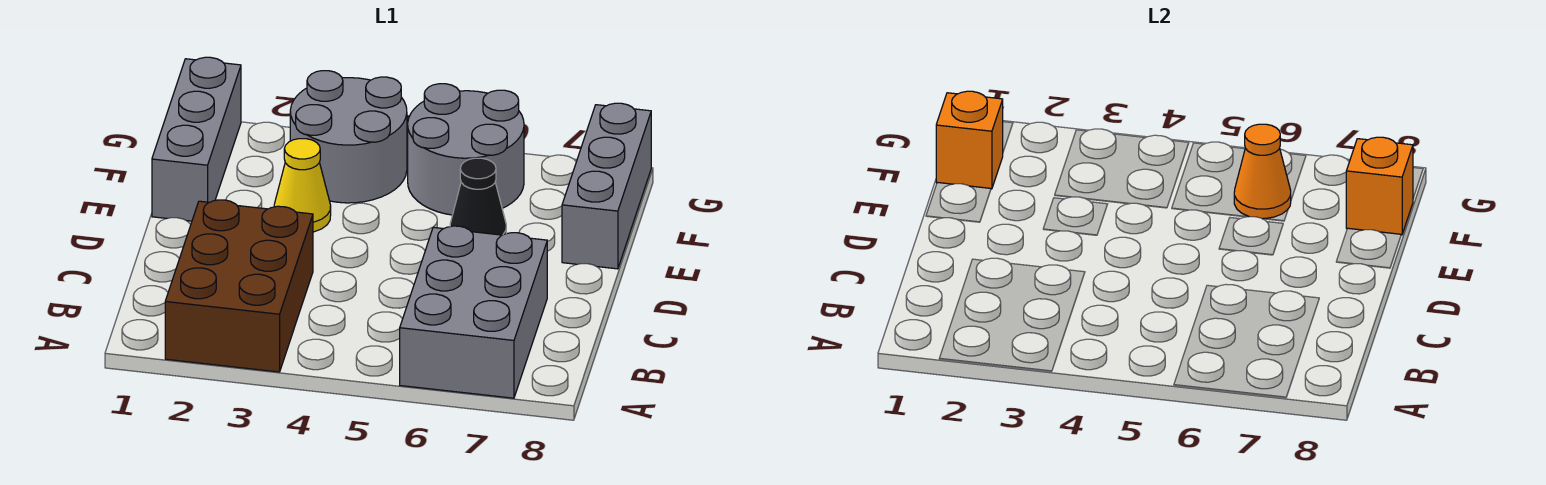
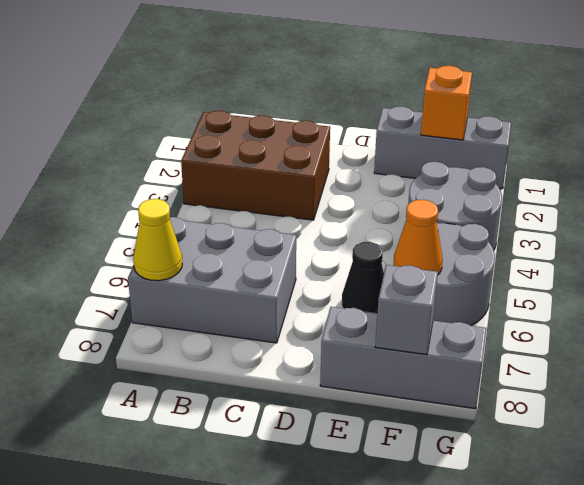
yellow cone E3 level 1 -> yellow cone A7 level 2
orange brick F8 level 2 -> grey brick F8 level 2

